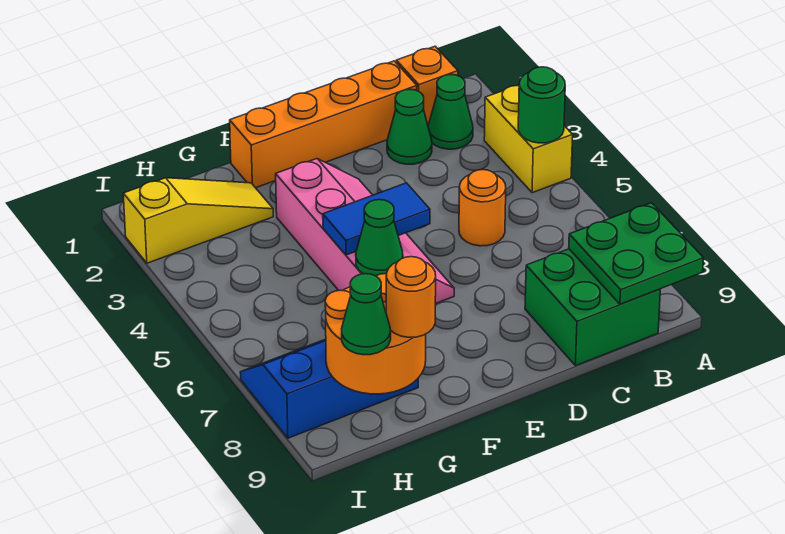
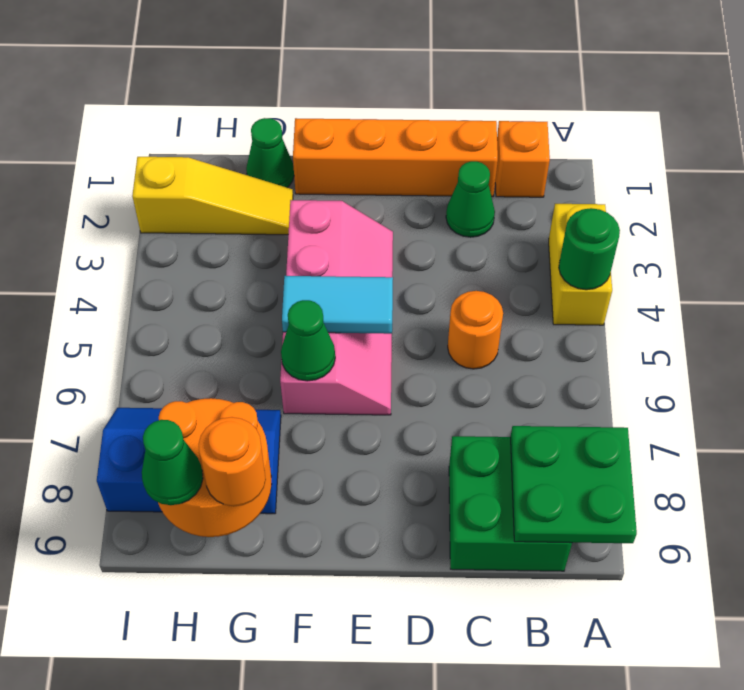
green cone B2 level 1 -> green cone G1 level 1
blue tile E5:F5 level 2 -> cyan tile E5:F5 level 2

